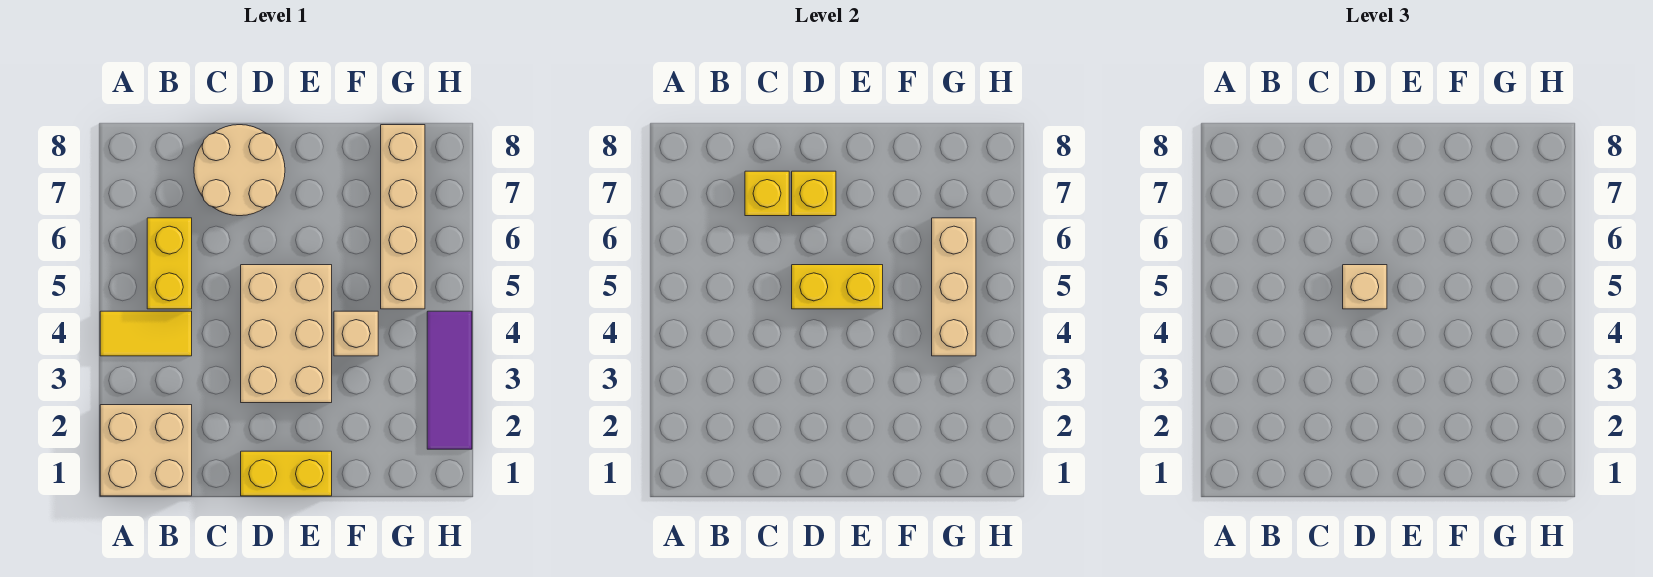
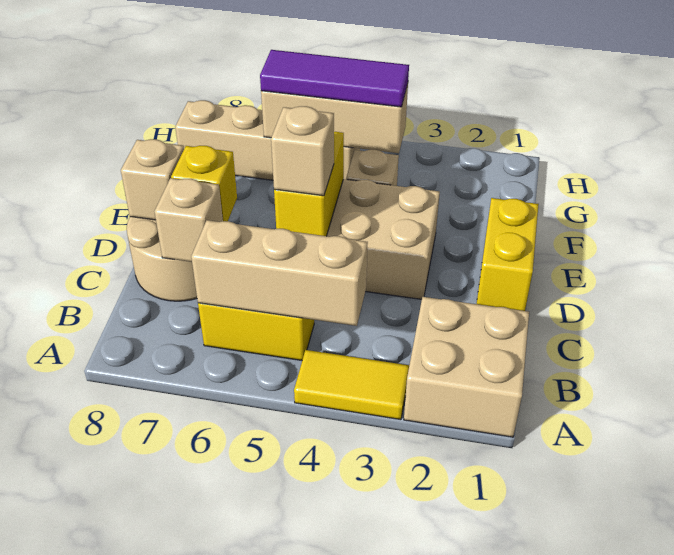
yellow tile A4:B4 level 1 -> yellow tile A3:A4 level 1
none -> tan brick B4:B6 level 2
yellow brick C7 level 2 -> tan brick C7 level 2
none -> tan brick D8 level 2
purple tile H2:H4 level 1 -> purple tile G4:G6 level 3

